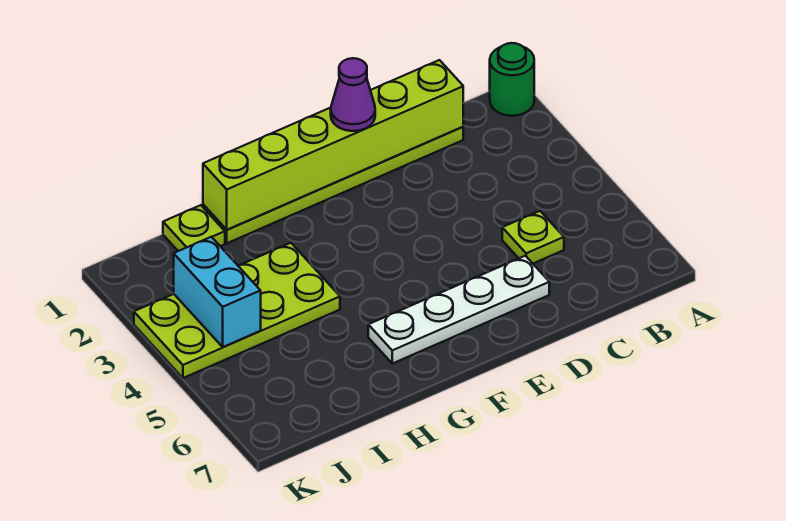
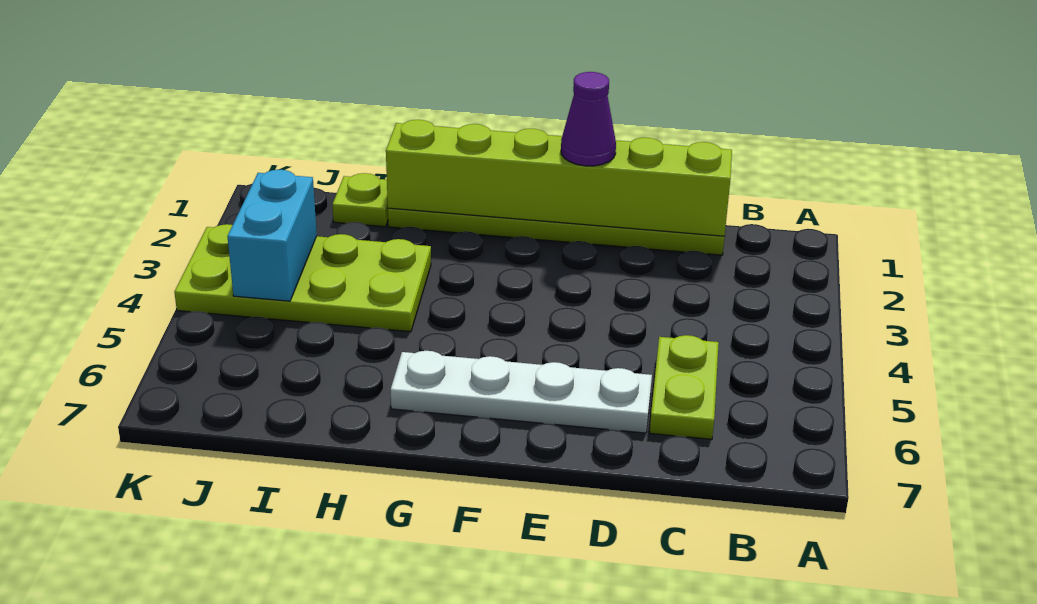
green round brick A1 level 1 -> none
lime plate C5 level 1 -> lime plate C5:C6 level 1

